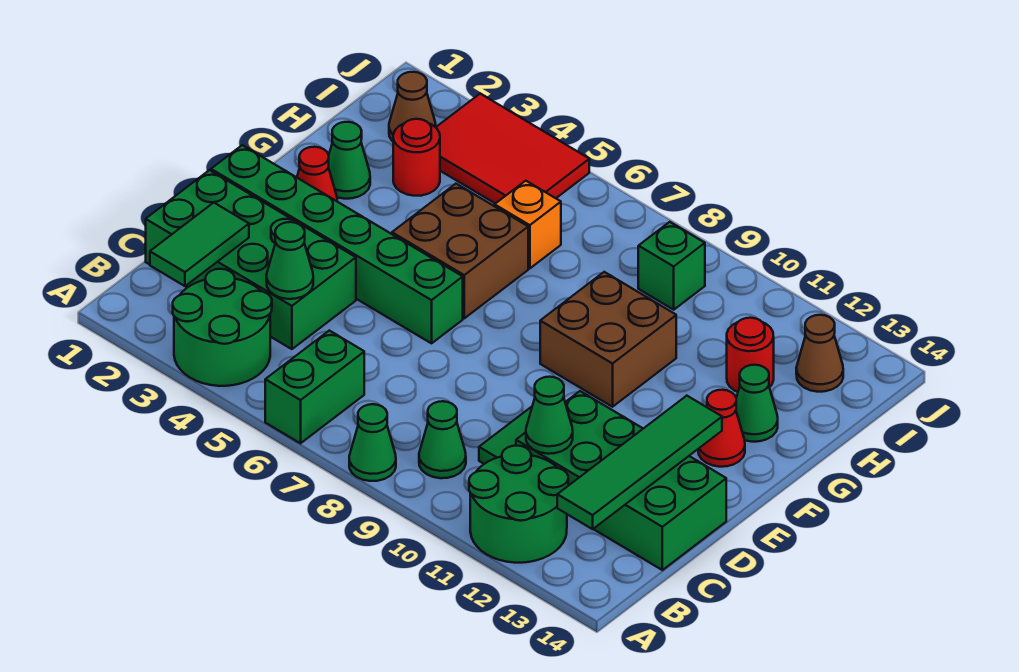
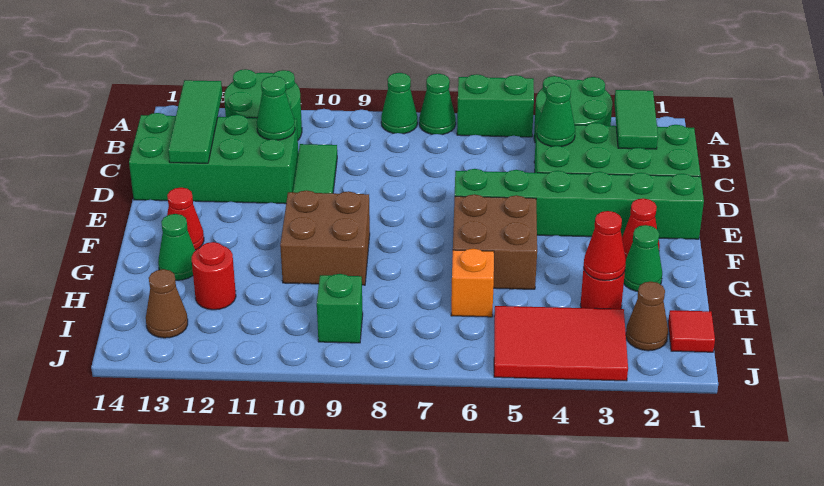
green brick A6:B6 level 1 -> green brick A5:A6 level 1
green cone B9 level 1 -> green cone A7 level 1
green tile B13:E13 level 2 -> green tile B13:D13 level 2
none -> red cone H3 level 2
none -> red tile I1 level 1

